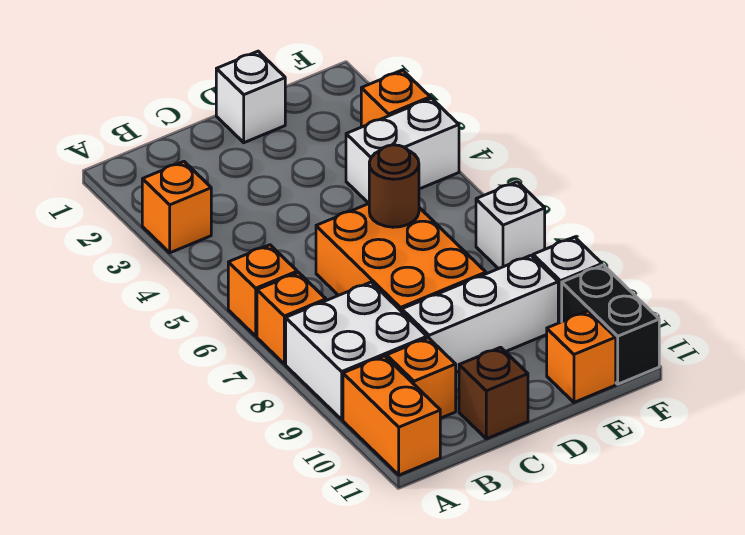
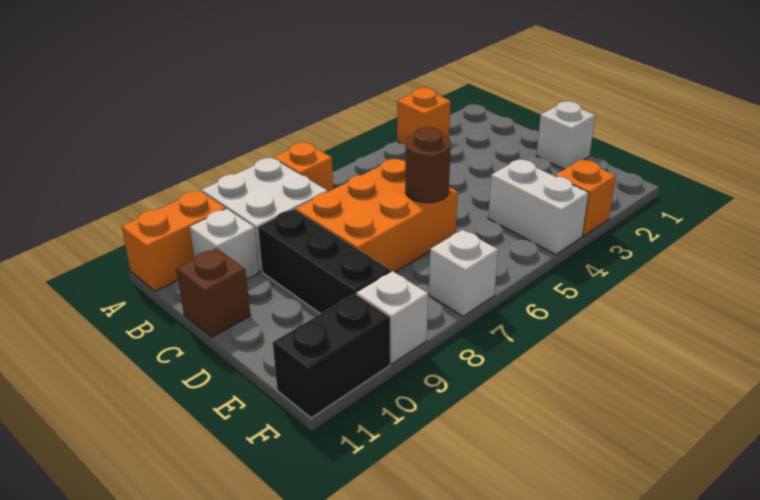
orange brick A6 level 1 -> none
orange brick B10 level 1 -> white brick B10 level 1
white brick C9:E9 level 1 -> black brick C9:E9 level 1
orange brick E11 level 1 -> none

